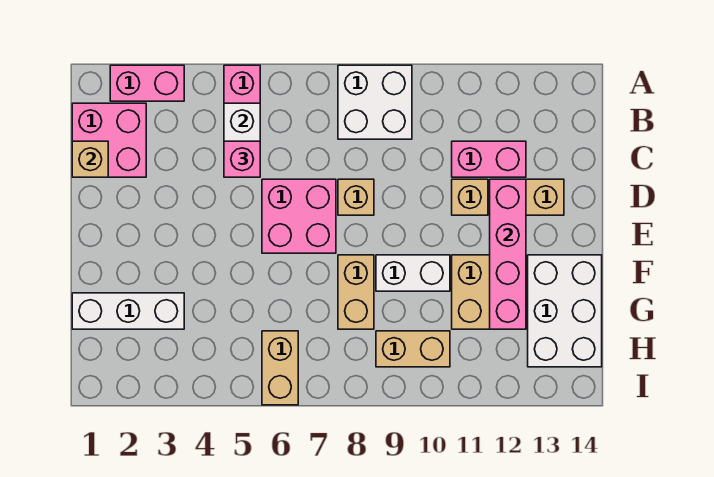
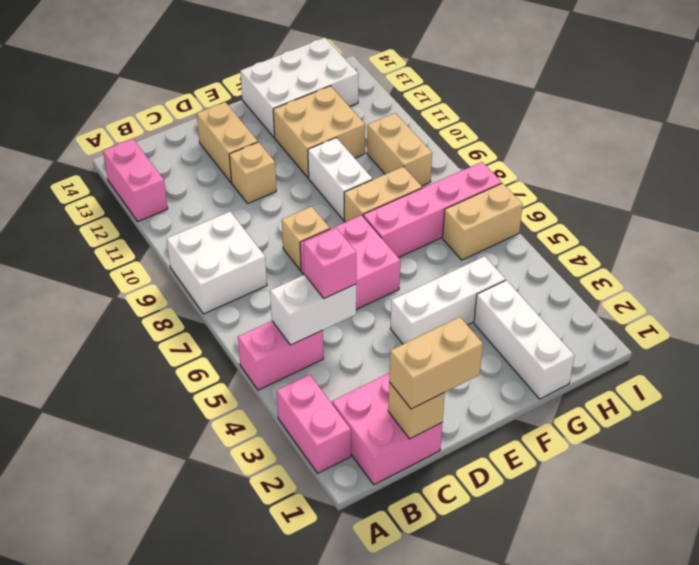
none -> tan brick C1:D1 level 3
pink brick C11:C12 level 1 -> pink brick A12:A13 level 1
pink brick D12:G12 level 2 -> pink brick F7:I7 level 1
none -> white brick E4:G4 level 1

